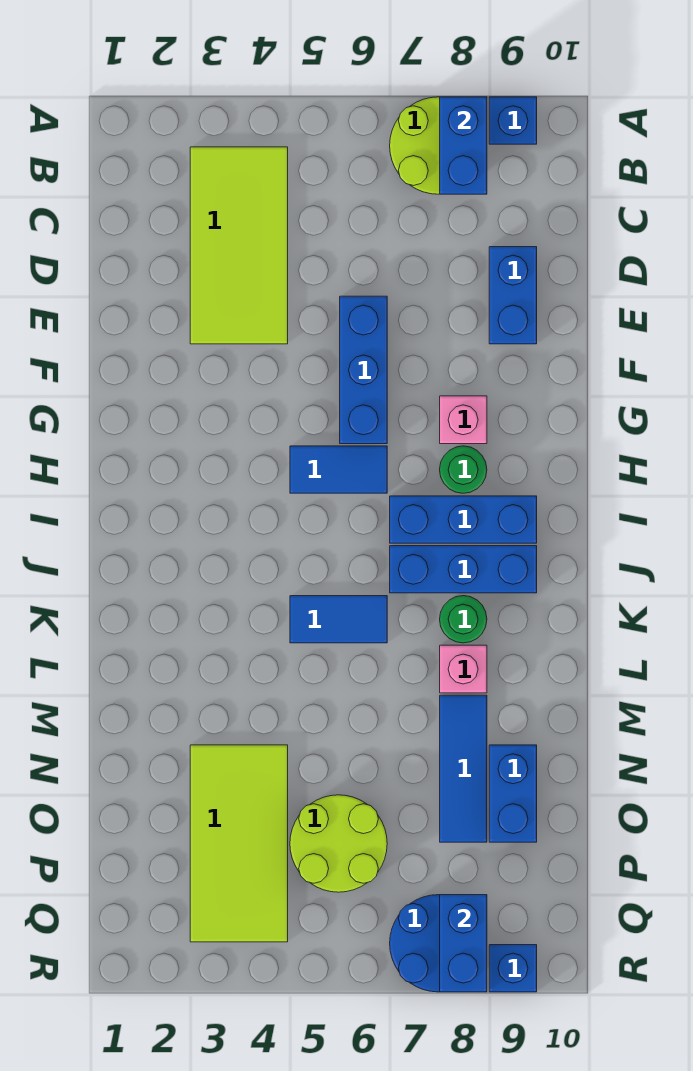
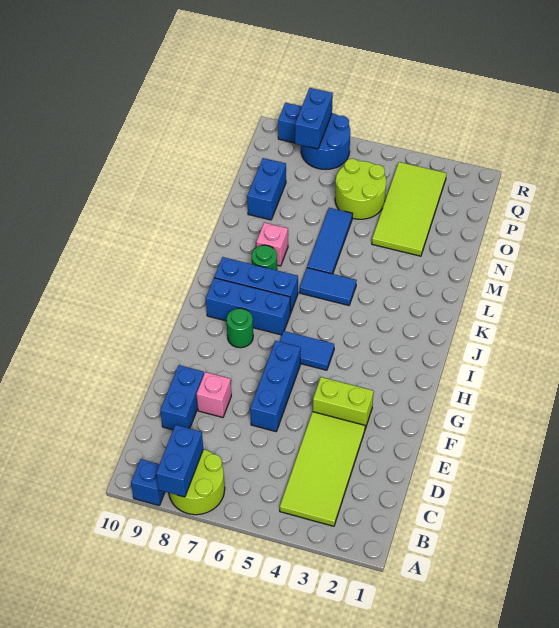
none -> lime brick F3:F4 level 1
pink brick G8 level 1 -> pink brick E8 level 1
blue tile M8:O8 level 1 -> blue tile L6:N6 level 1

